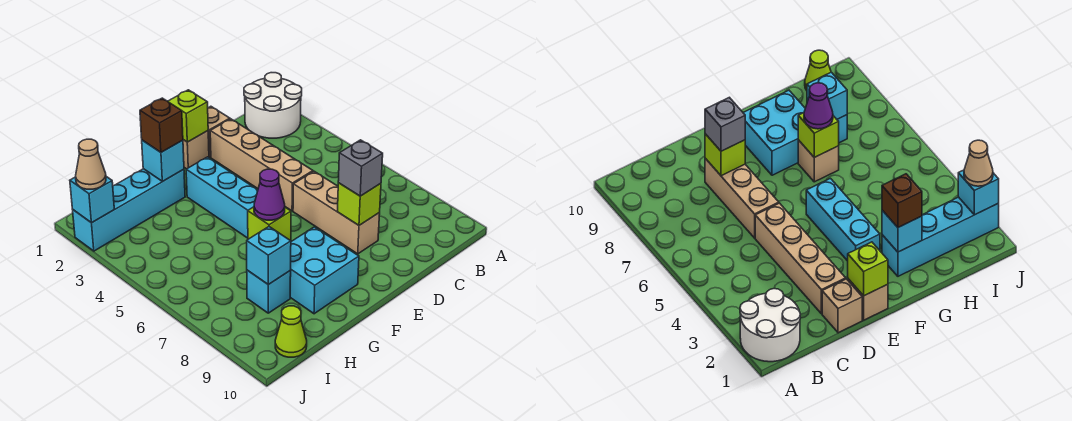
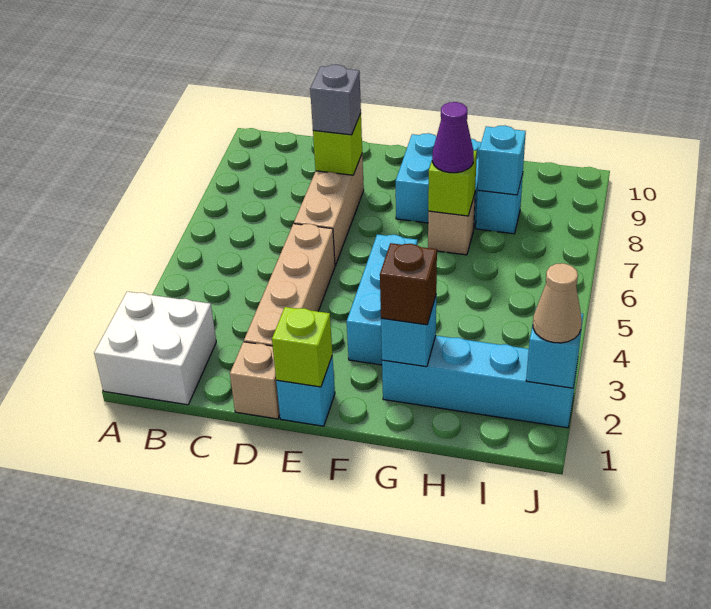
white round brick A1:B2 level 1 -> white brick A1:B2 level 1
tan brick E1 level 1 -> cyan brick E1 level 1
lime cone I10 level 1 -> none

